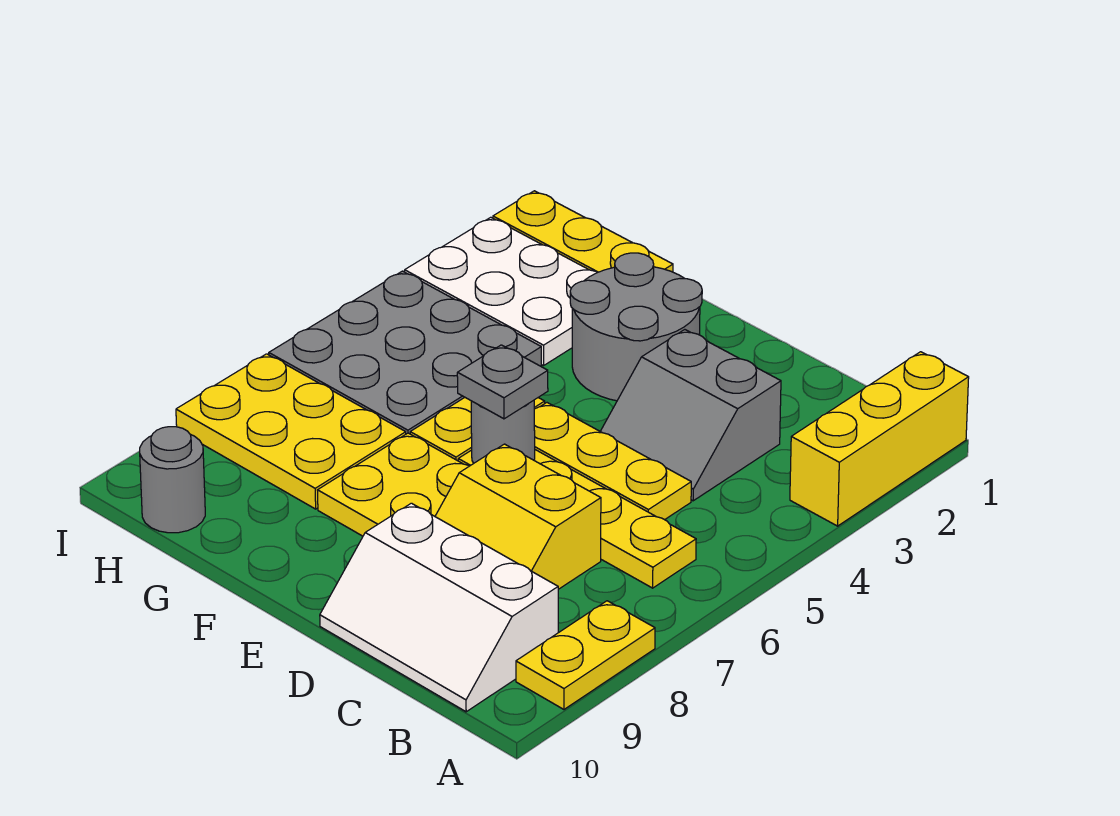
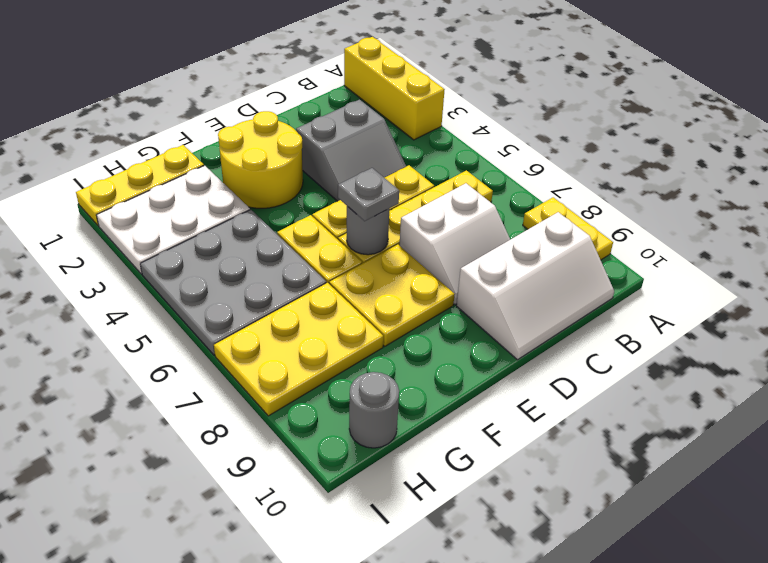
yellow slope C7:D8 level 1 top 7 -> white slope C7:D8 level 1 top 7
grey round brick E2:F3 level 1 -> yellow round brick E2:F3 level 1

